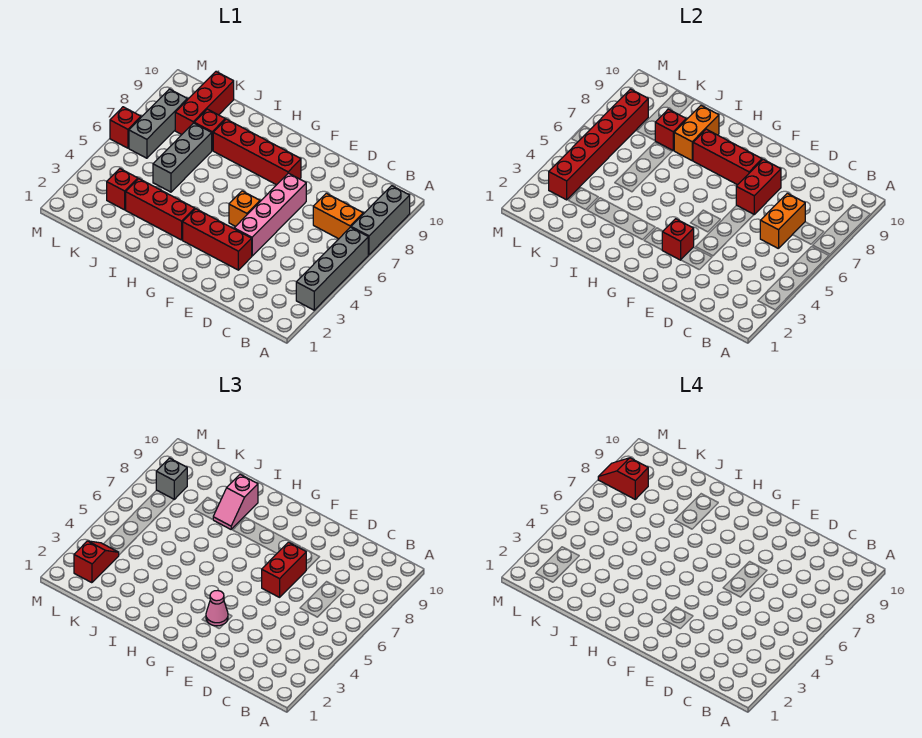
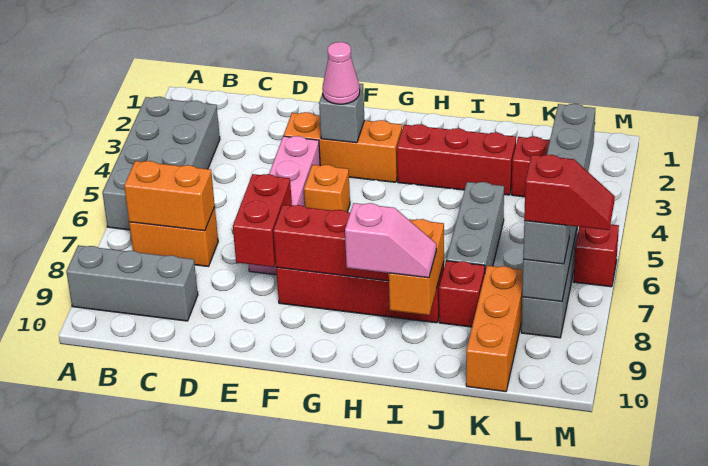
grey brick A3:A6 level 1 -> grey brick A3:B6 level 1
grey brick A7:A9 level 1 -> grey brick A9:C9 level 1
orange brick C6:C7 level 2 -> orange brick B7:C7 level 2
red brick E3:G3 level 1 -> orange brick E3:G3 level 1
red brick E6:E7 level 3 -> none
red brick F3 level 2 -> grey brick F3 level 2
pink slope I8:I9 level 3 top 9 -> pink slope H9:I9 level 3 top H
red brick J8 level 2 -> none
red brick K8:K10 level 1 -> orange brick K8:K10 level 1
red slope L2:L3 level 3 top 2 -> none
red brick L3:L8 level 2 -> grey brick L3:L8 level 2

